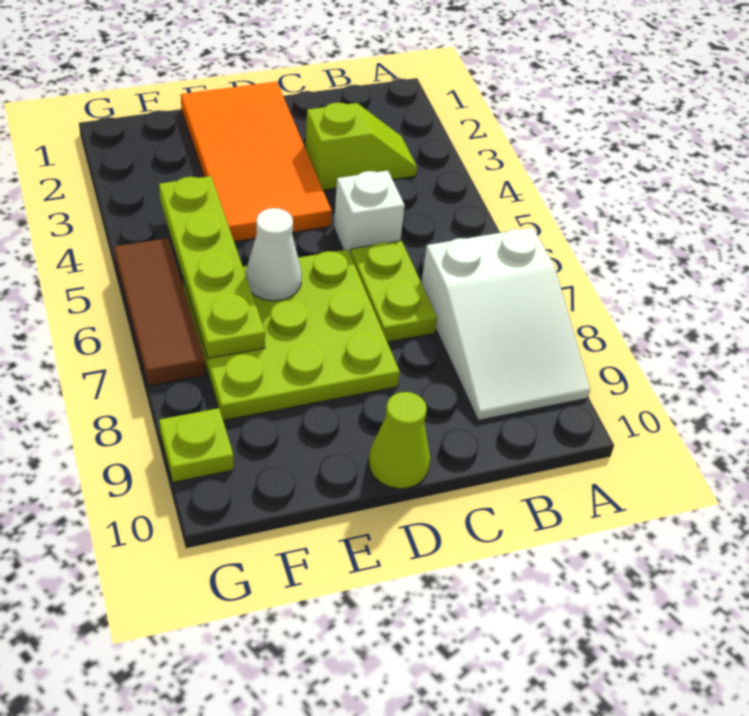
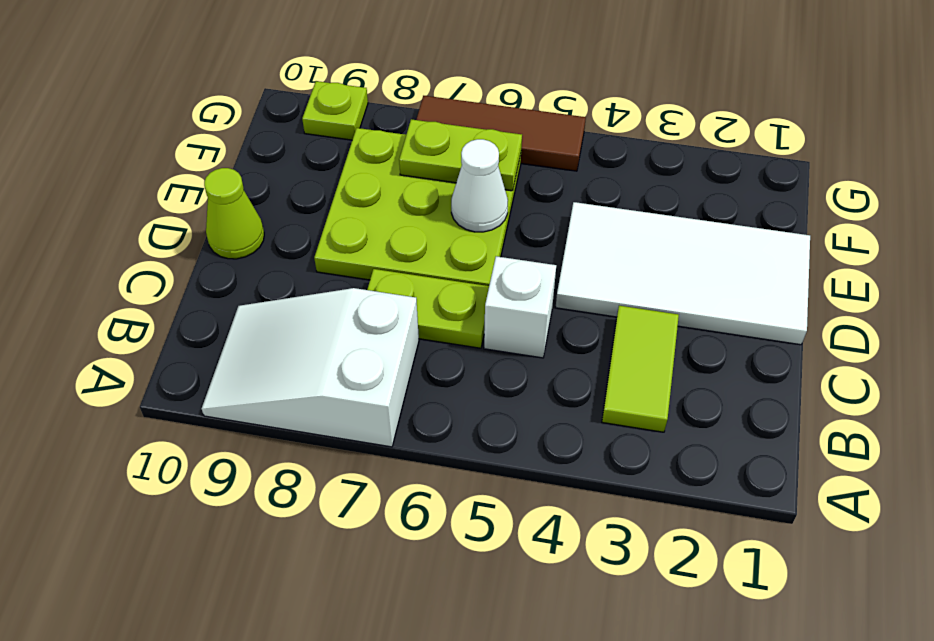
lime slope B3:C3 level 1 top C -> lime tile B3:C3 level 1
orange tile D1:E4 level 1 -> white tile D1:E4 level 1
lime plate F4:F7 level 2 -> lime plate F6:F7 level 2

